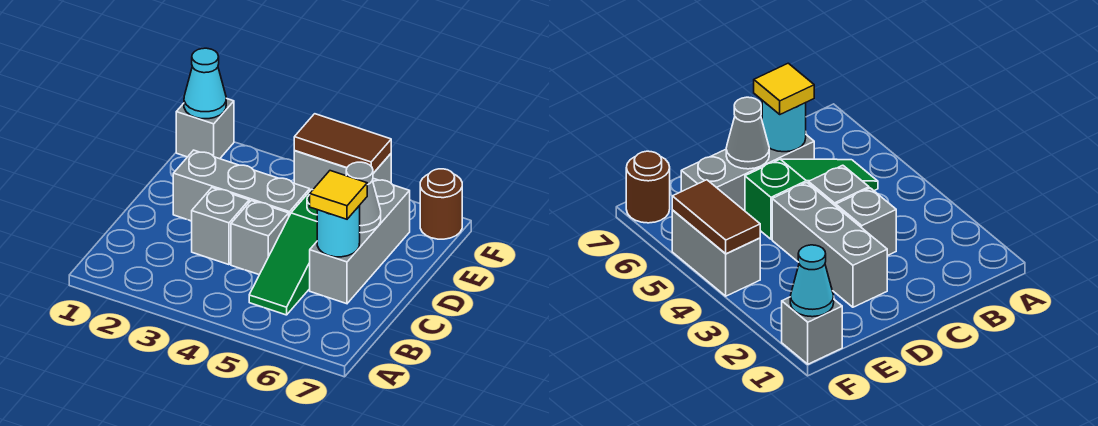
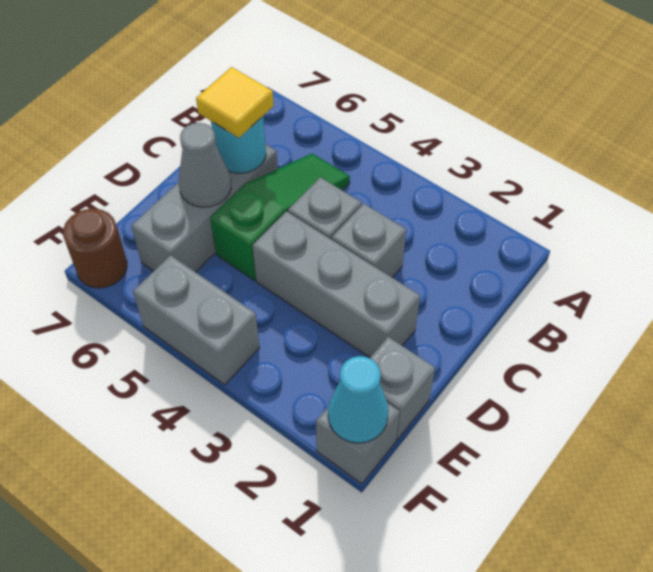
none -> grey brick E1 level 1
brown tile F4:F5 level 2 -> none

